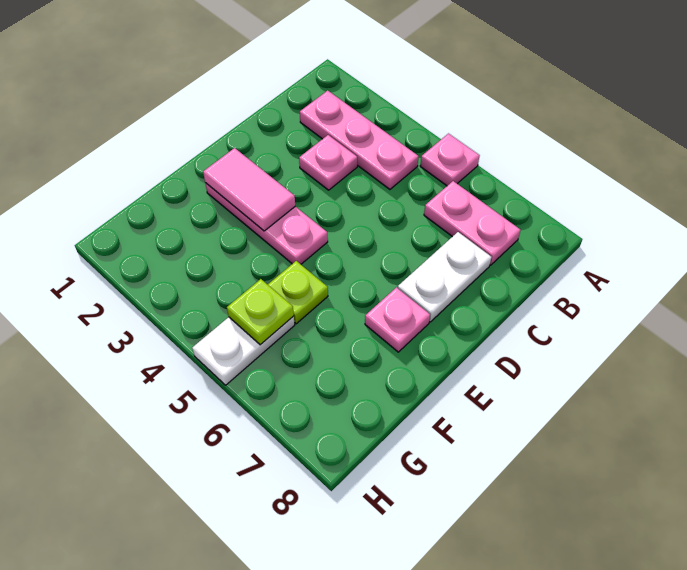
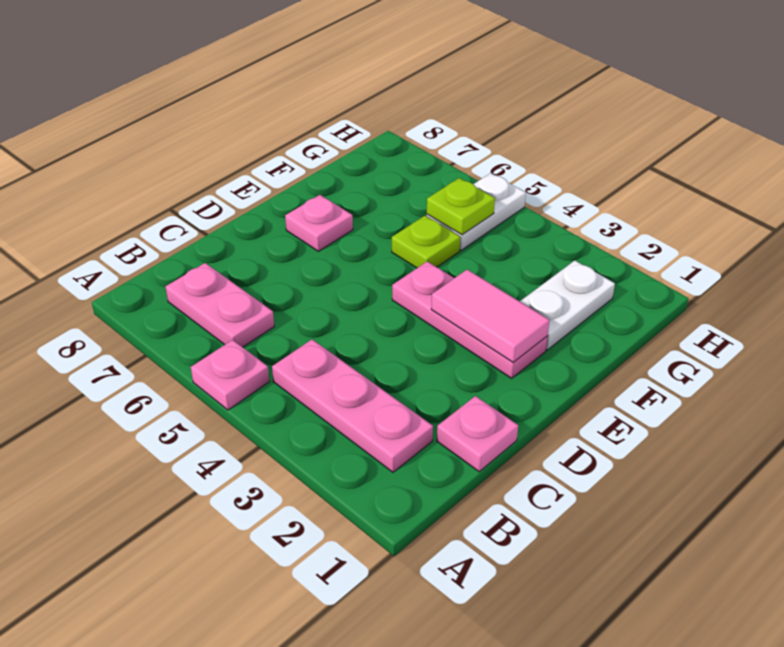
pink plate C3 level 1 -> pink plate C1 level 1
white plate C7:D7 level 1 -> white plate F2:G2 level 1

